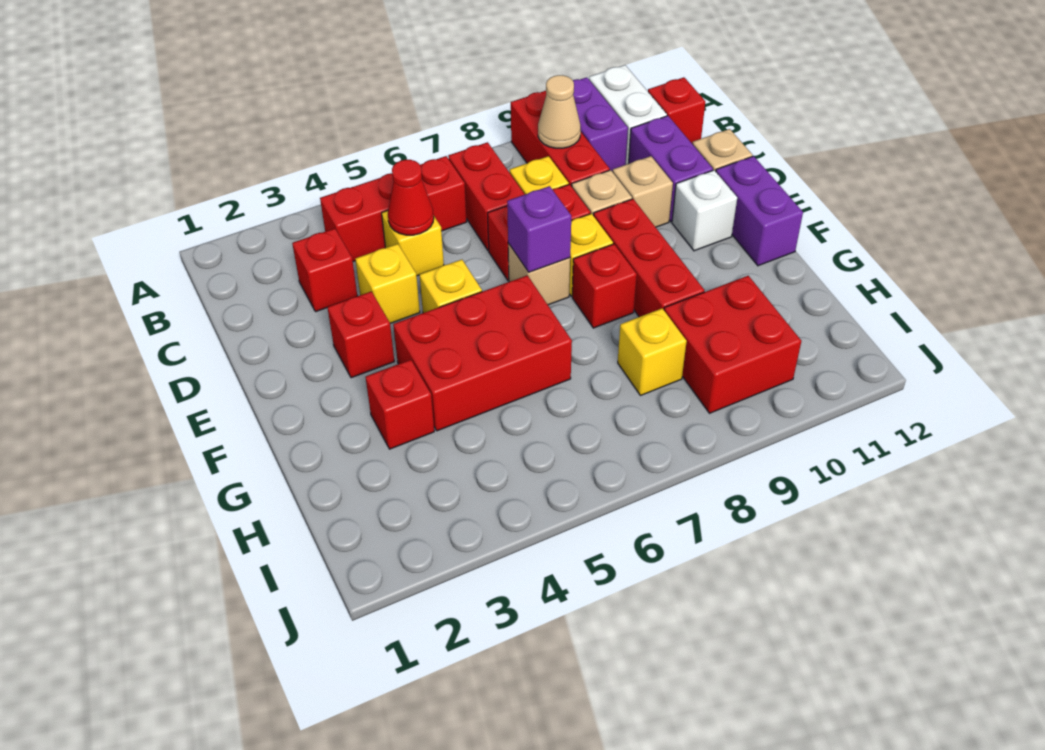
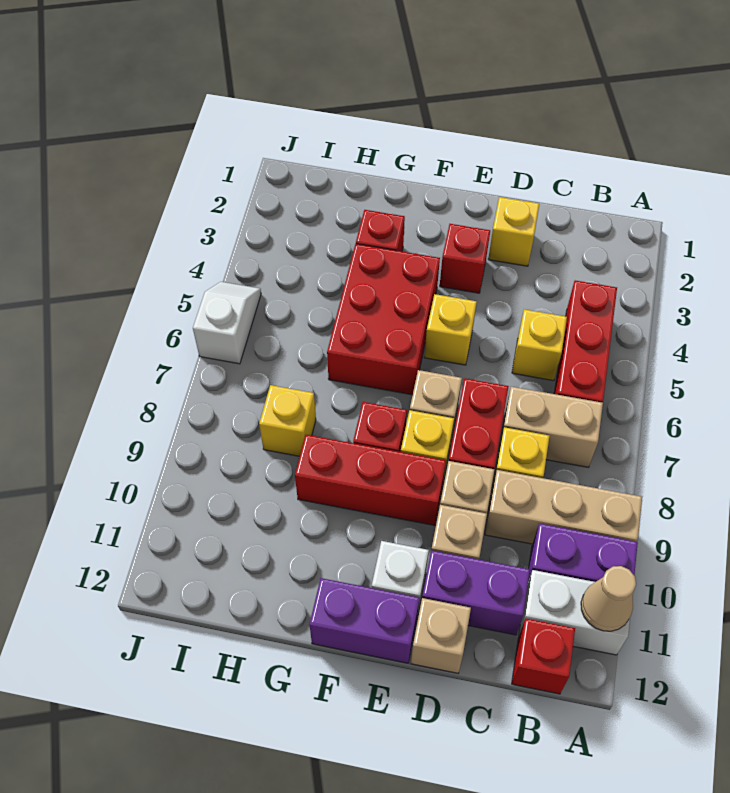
red brick A9:C9 level 1 -> tan brick A9:C9 level 1
red brick B7:C7 level 1 -> tan brick B7:C7 level 1
tan cone B9 level 2 -> tan cone A11 level 2
red brick C3 level 1 -> none
red cone C5 level 2 -> none
yellow brick D4 level 1 -> yellow brick D2 level 1
purple brick E7 level 2 -> none
red brick H9:I10 level 1 -> none
none -> white slope J5:J6 level 1 top 6

